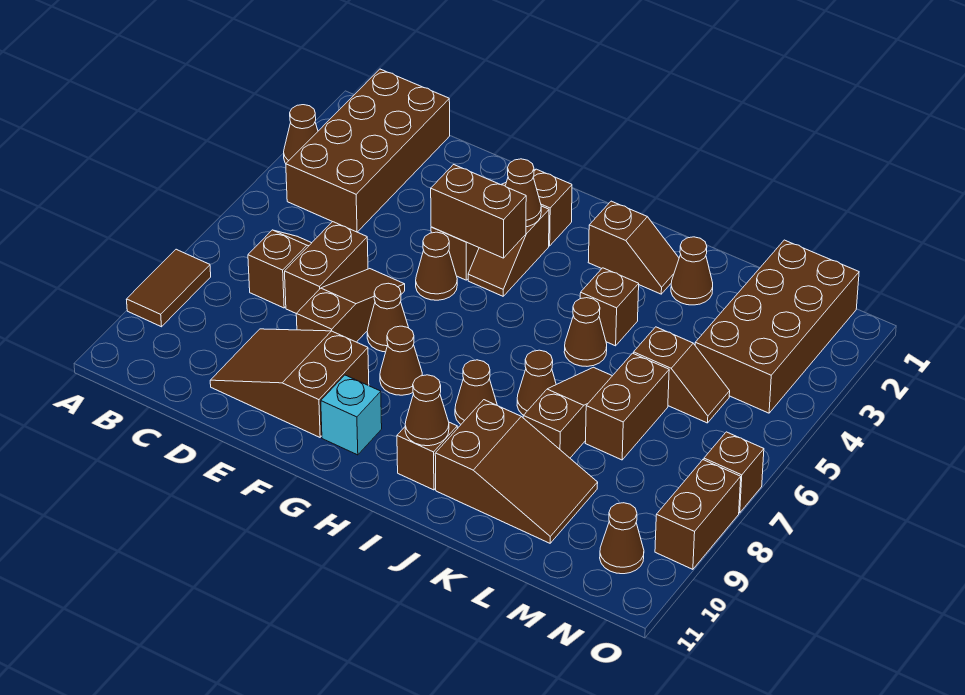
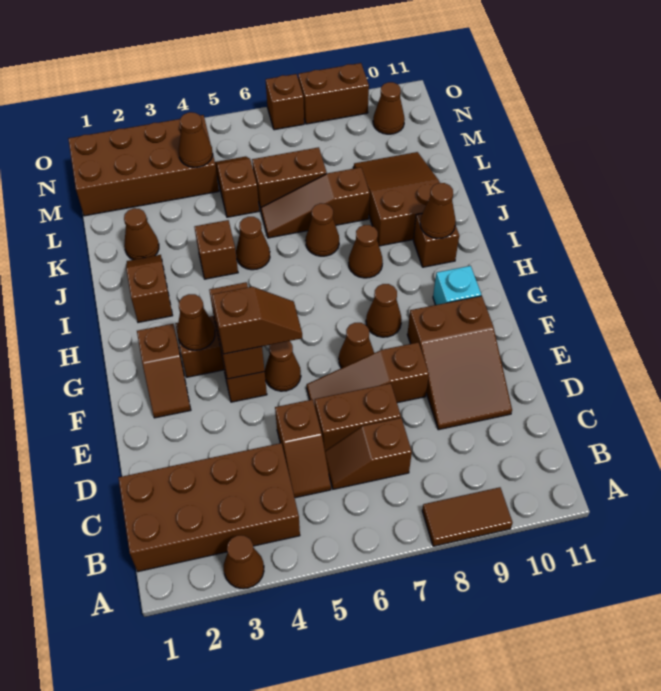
none -> brown slope C5:D5 level 1 top D
none -> brown slope F4:F5 level 3 top 4
none -> brown cone M4 level 2

